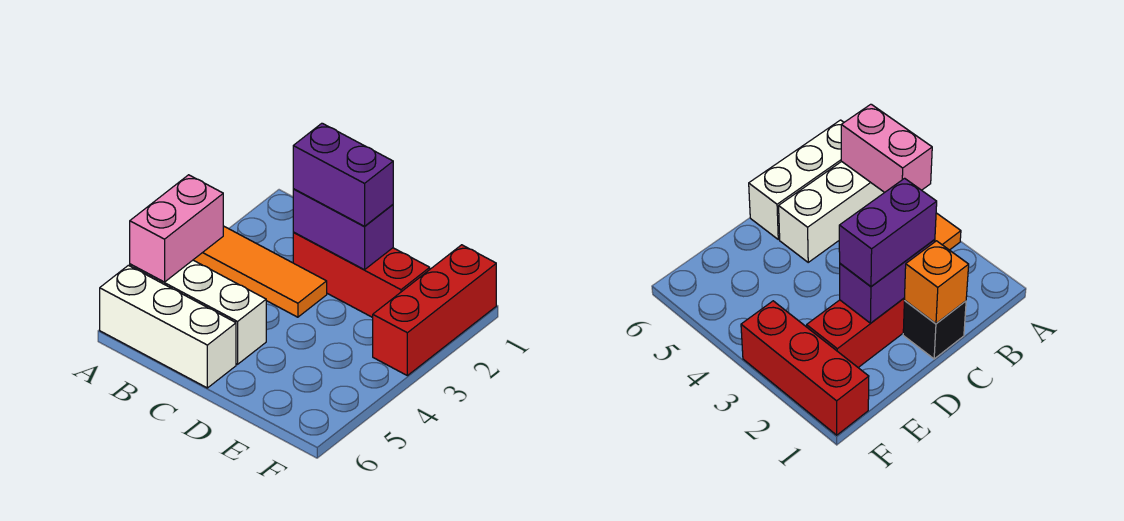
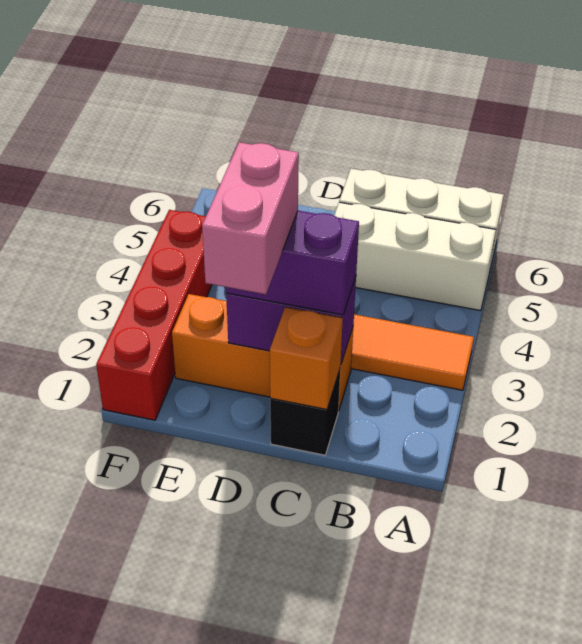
pink brick A4:A5 level 2 -> pink brick D1:D2 level 4
red brick C2:E2 level 1 -> orange brick C2:E2 level 1
red brick F1:F3 level 1 -> red brick F1:F4 level 1

